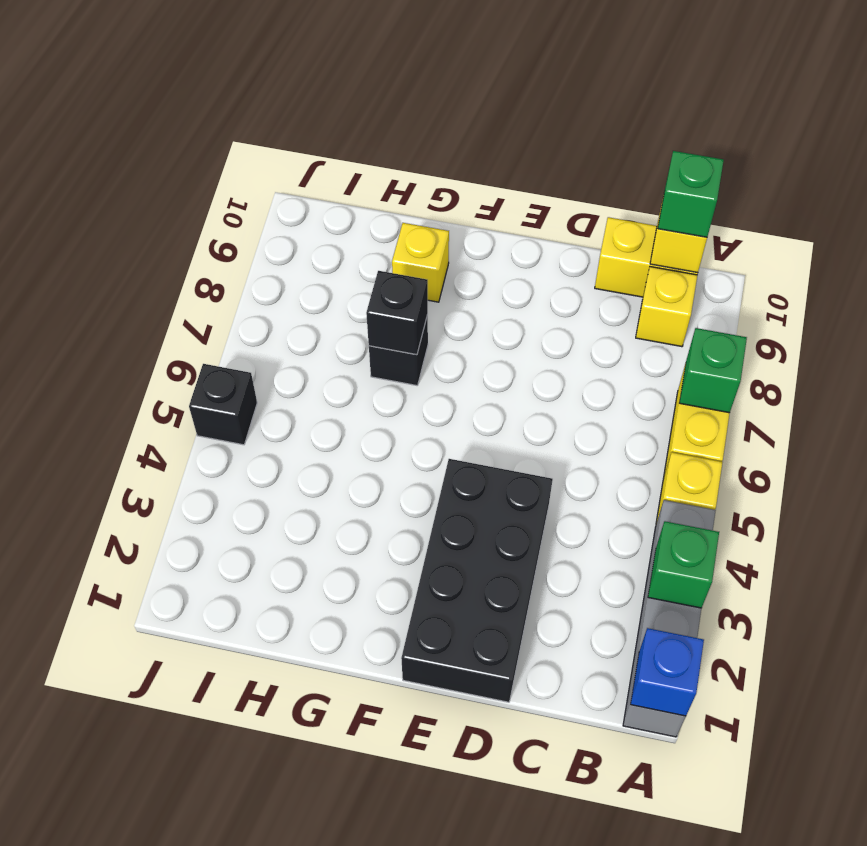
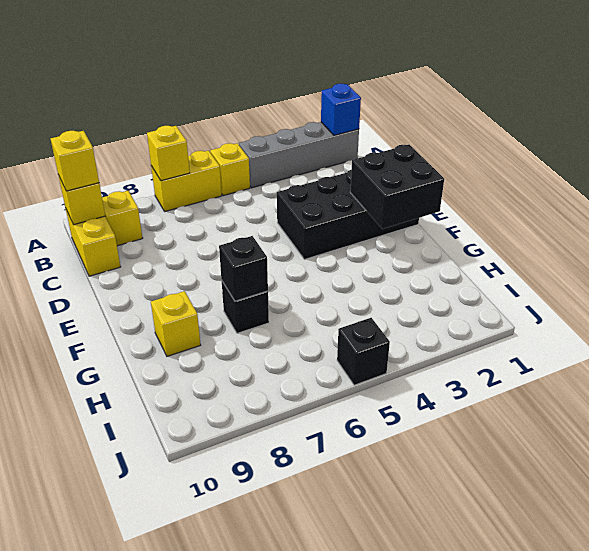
green brick A3 level 2 -> none
green brick A7 level 2 -> yellow brick A7 level 2
green brick B10 level 3 -> yellow brick B10 level 3
none -> black brick E1:F2 level 2

